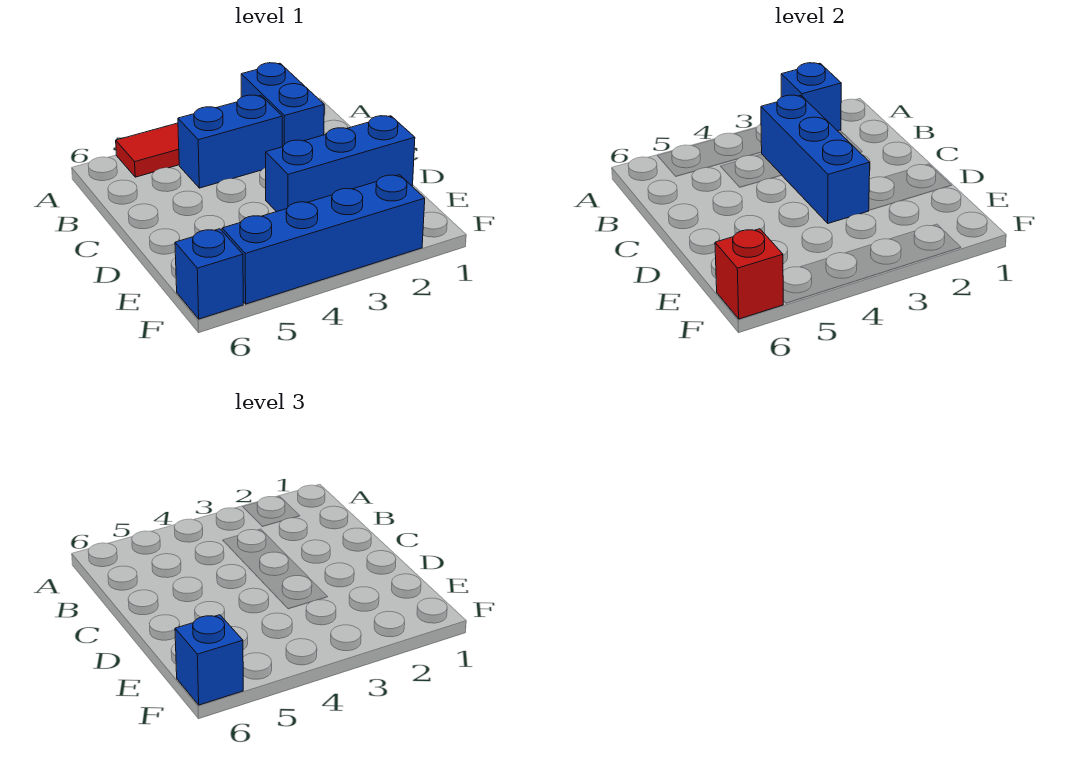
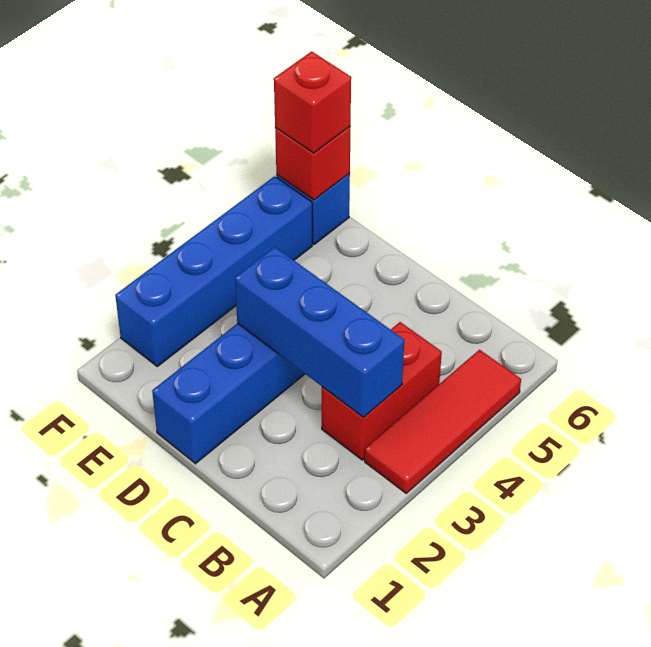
blue brick A2:B2 level 1 -> none
blue brick A2 level 2 -> none
blue brick B3:B4 level 1 -> red brick B3:B4 level 1
blue brick F6 level 3 -> red brick F6 level 3

